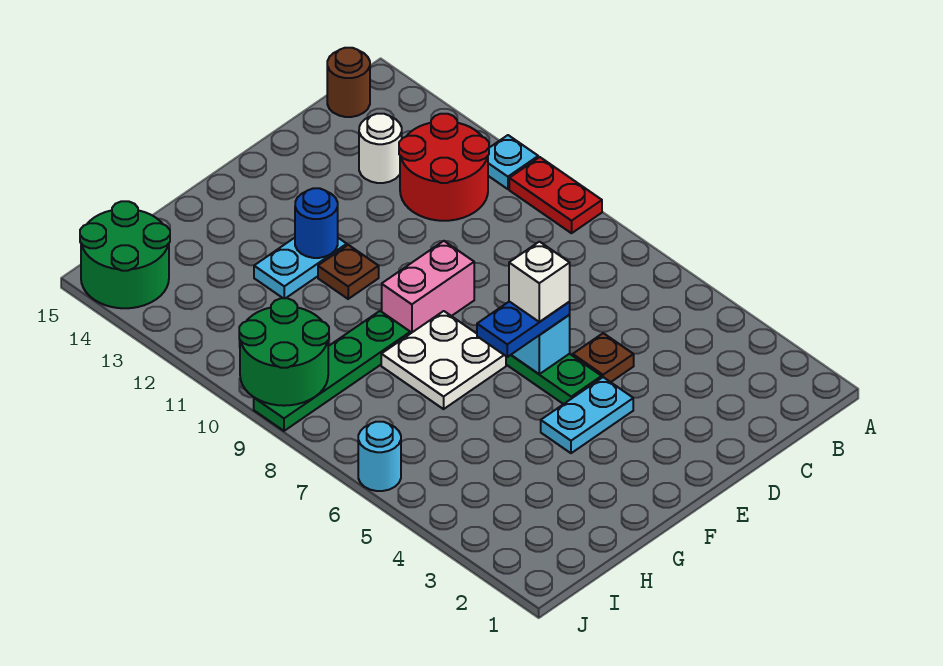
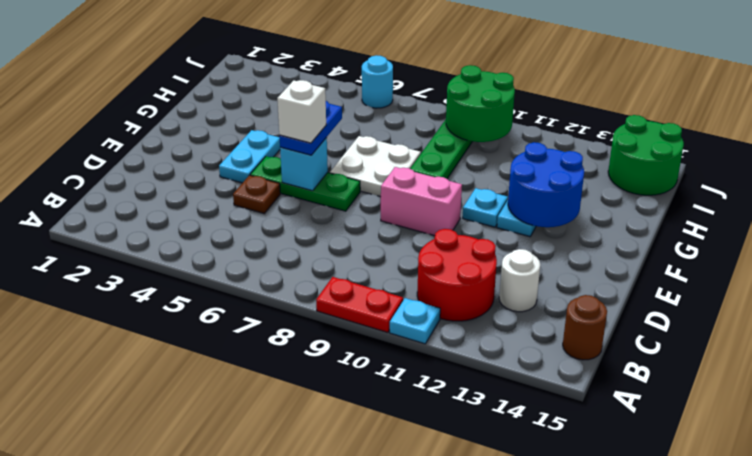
pink brick E9:F9 level 1 -> pink brick E9:E10 level 1
brown plate F11 level 1 -> cyan plate F11 level 1
blue round brick F12 level 2 -> blue round brick F12:G13 level 2

